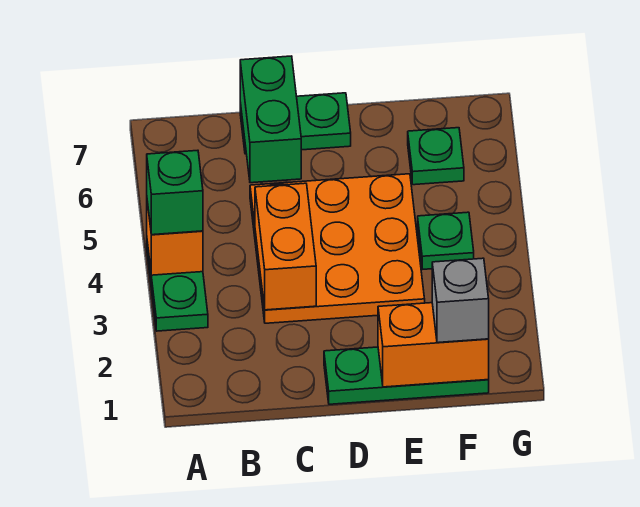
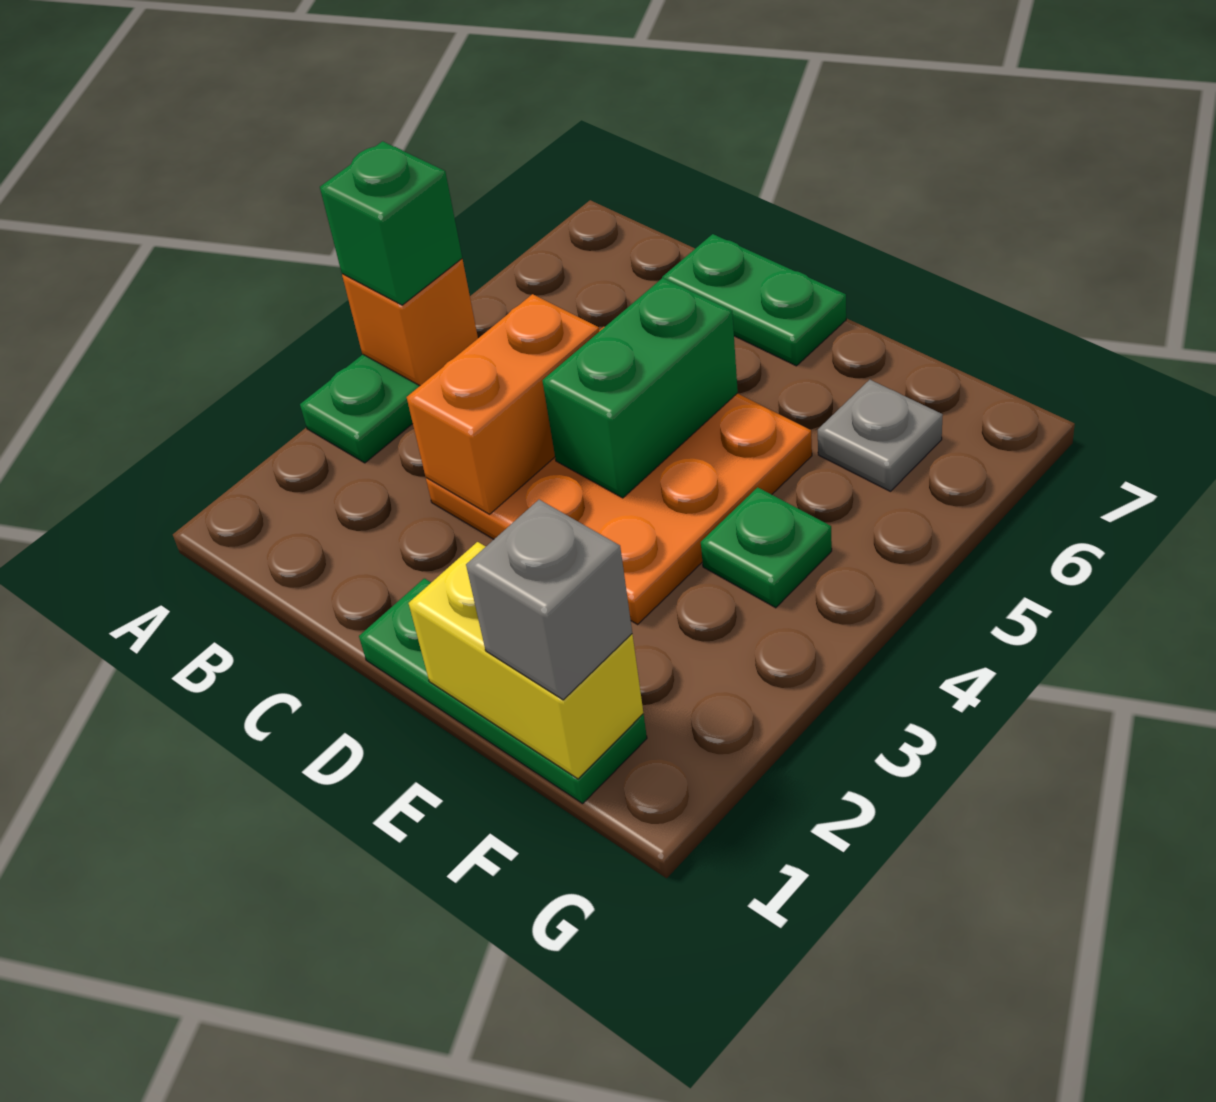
green brick C6:C7 level 2 -> green brick D4:D5 level 2
orange brick E1:F1 level 2 -> yellow brick E1:F1 level 2
green plate F6 level 1 -> grey plate F6 level 1

